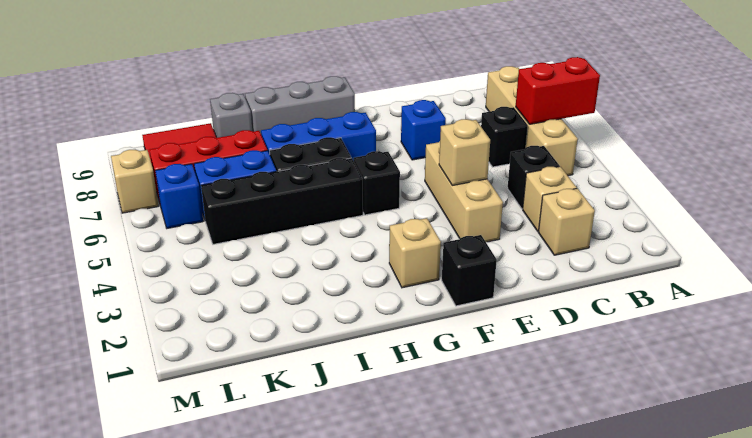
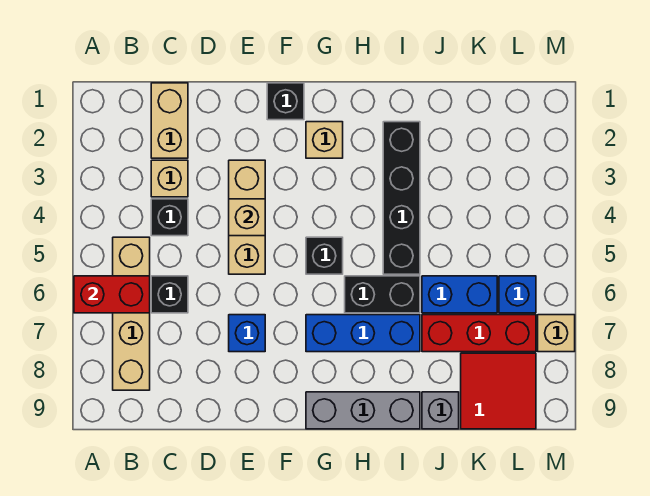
tan brick C2 level 1 -> tan brick C1:C2 level 1
black brick H5:K5 level 1 -> black brick I2:I5 level 1

